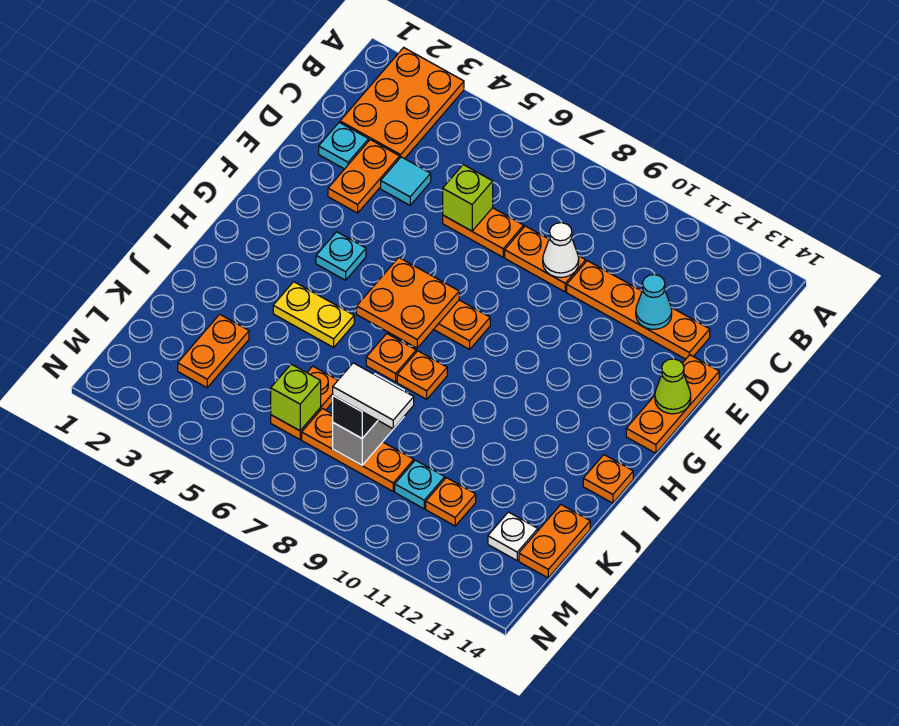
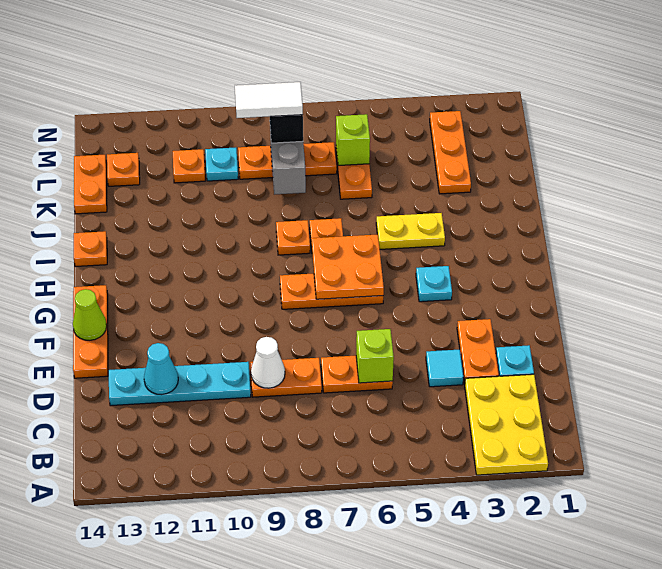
orange plate A2:C3 level 1 -> yellow plate A2:C3 level 1
orange plate D10:D13 level 1 -> cyan plate D10:D13 level 1
orange plate K3:L3 level 1 -> orange plate K3:M3 level 1
white plate L13 level 1 -> orange plate L13 level 1

